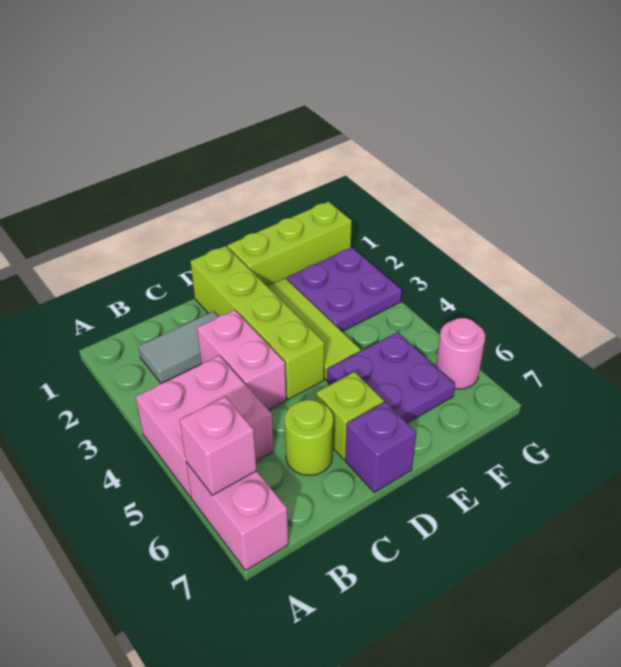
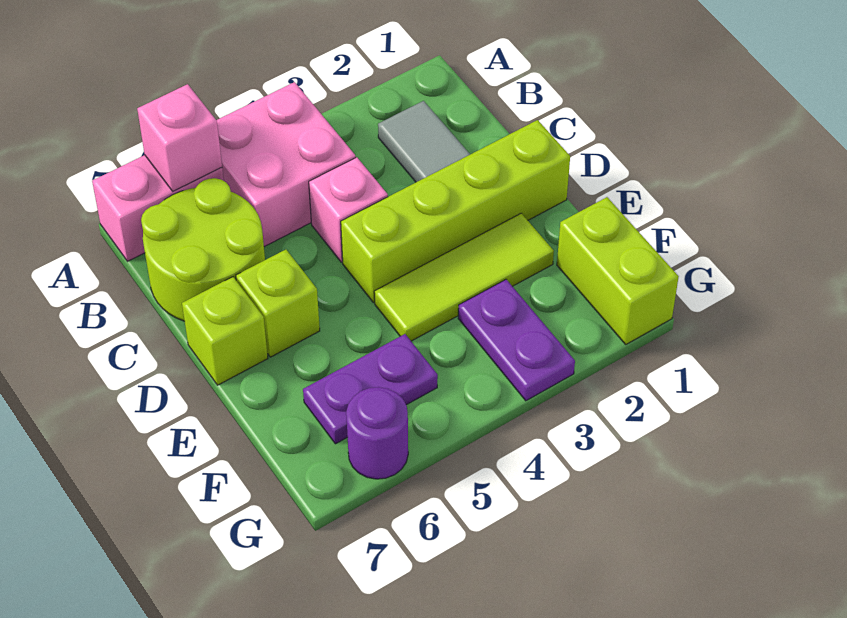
pink brick C3:C4 level 1 -> pink brick C4 level 1
lime round brick C6 level 1 -> lime round brick B6:C7 level 1
purple brick D7 level 1 -> lime brick D7 level 1
lime brick E1:G1 level 1 -> lime brick F1:G1 level 1
purple plate E5:F6 level 1 -> purple plate F5:F6 level 1
purple plate F2:G3 level 1 -> purple plate F3:G3 level 1
pink round brick G6 level 1 -> purple round brick G6 level 1

